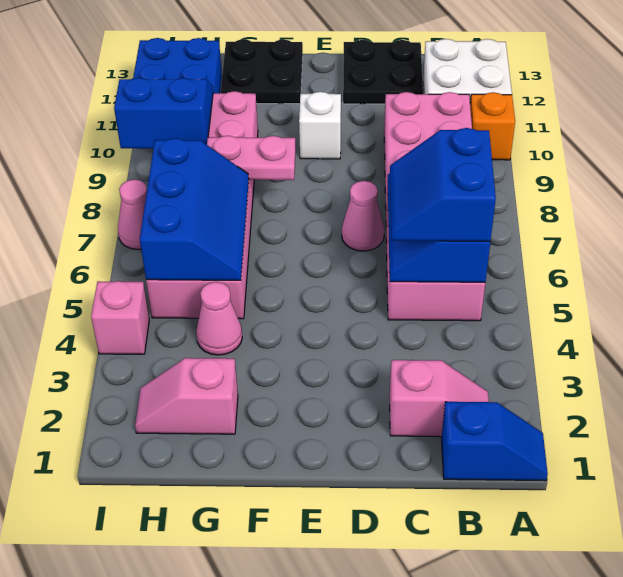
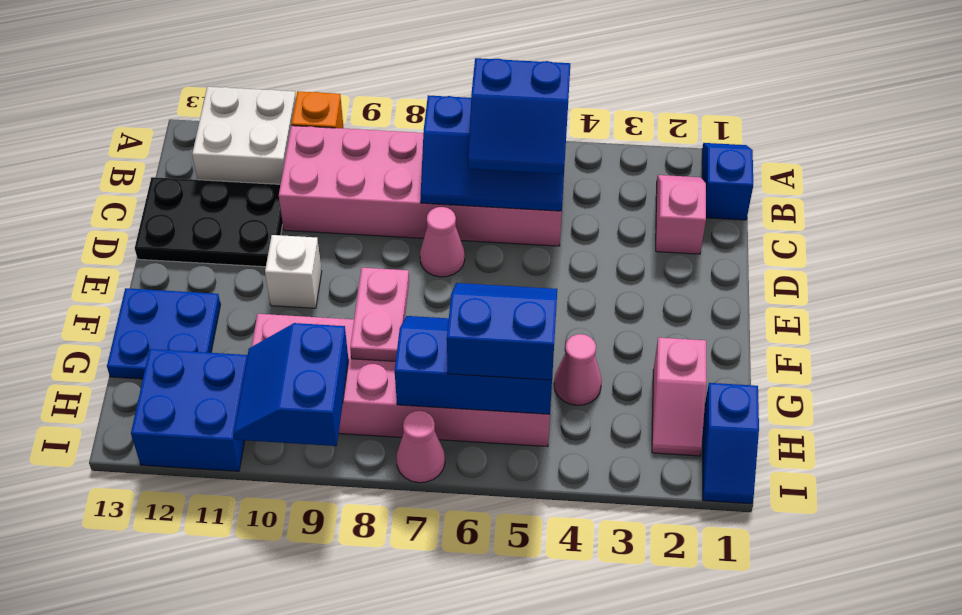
black plate C12:D13 level 1 -> black plate C11:D13 level 1
black plate F12:G13 level 1 -> blue plate F12:G13 level 1
none -> blue slope G5:H6 level 3 top H
none -> blue slope H1:I1 level 1 top H
pink brick I4 level 1 -> none

